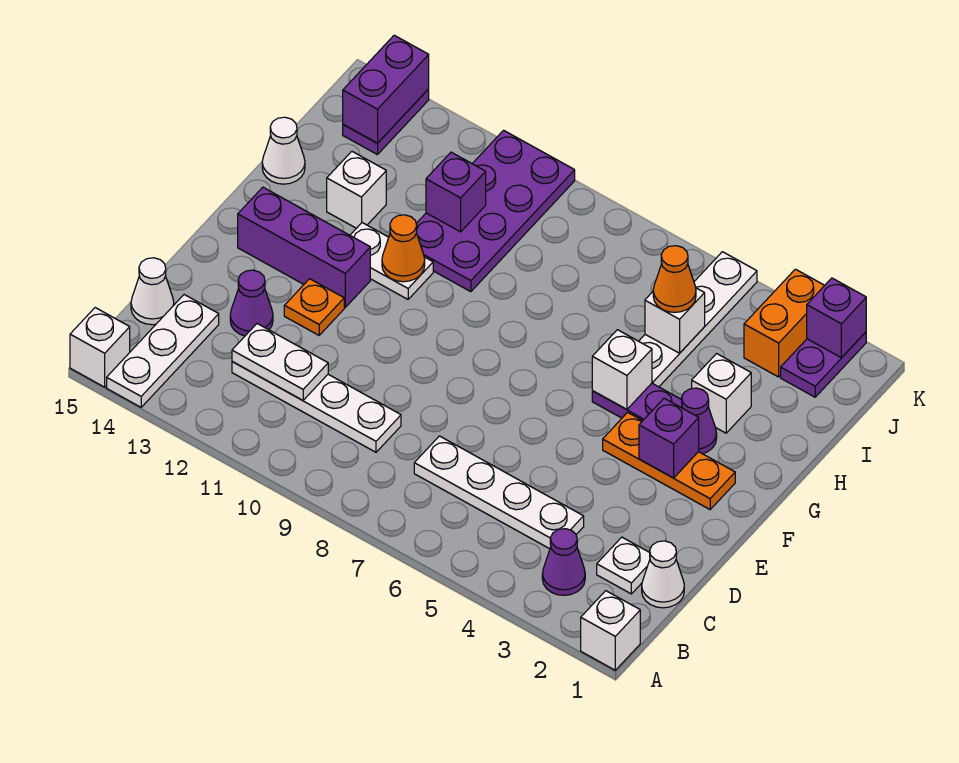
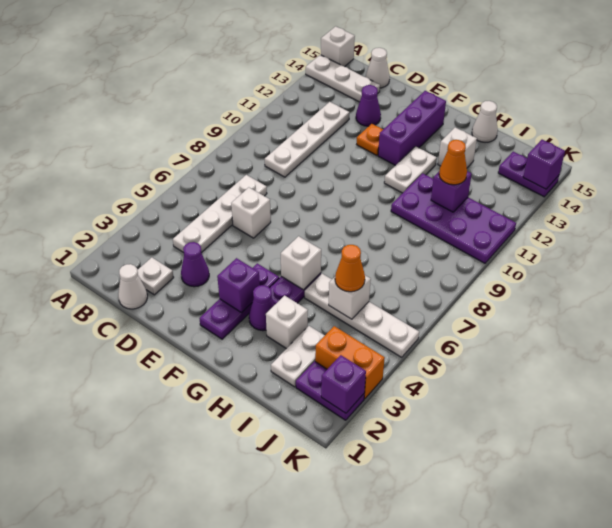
white brick A1 level 1 -> white brick D6 level 1
purple cone B3 level 1 -> purple cone D3 level 1
white plate C11:C12 level 2 -> white plate I2:I3 level 1
orange plate F2:F4 level 1 -> purple plate F2:F4 level 1
orange cone G11 level 2 -> orange cone I11 level 3
purple brick J14:K14 level 2 -> purple brick K14 level 2

